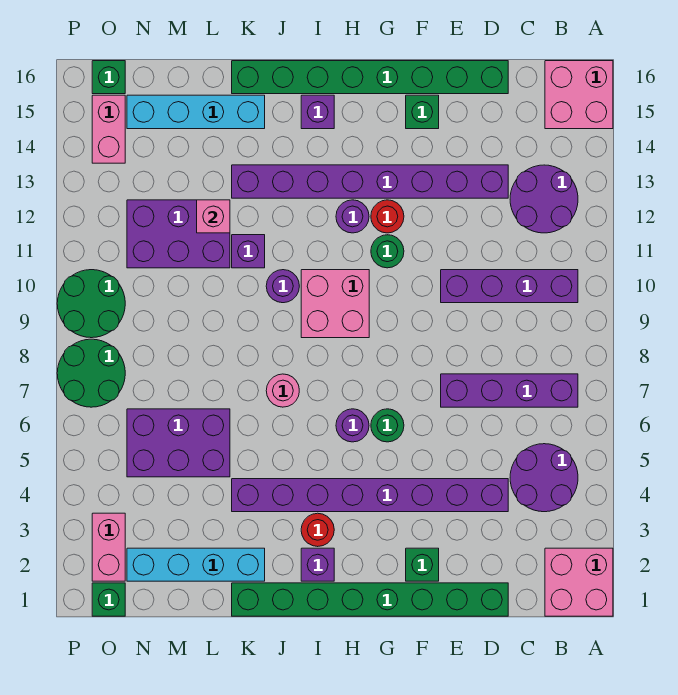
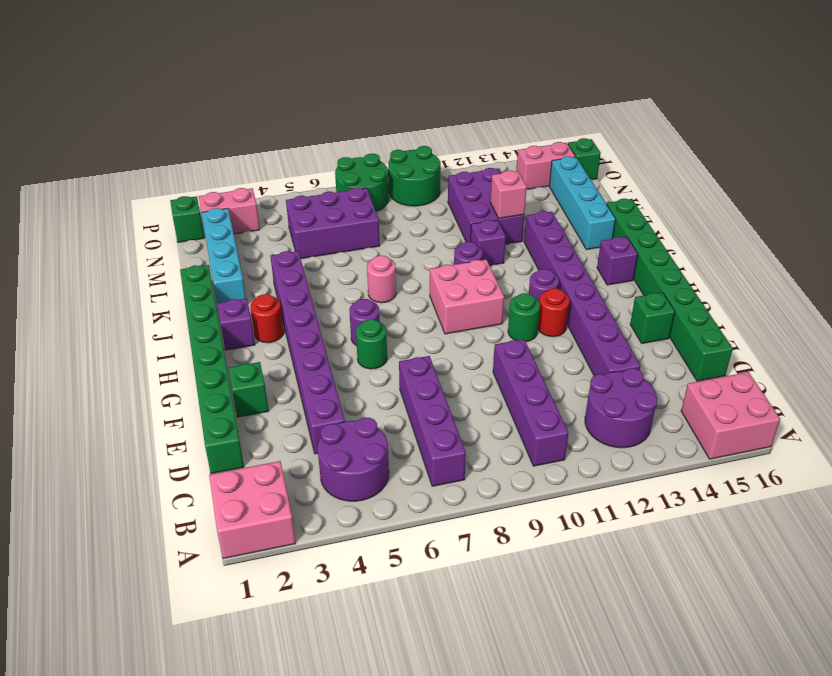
purple brick L5:N6 level 1 -> purple brick M5:N7 level 1

